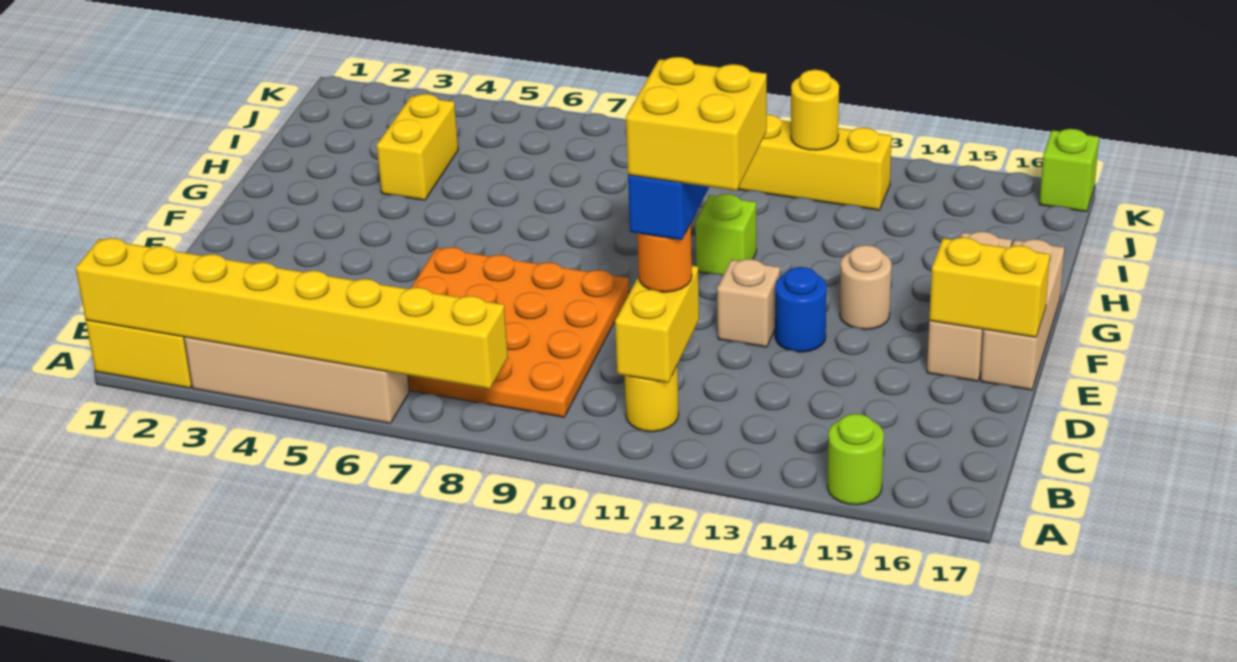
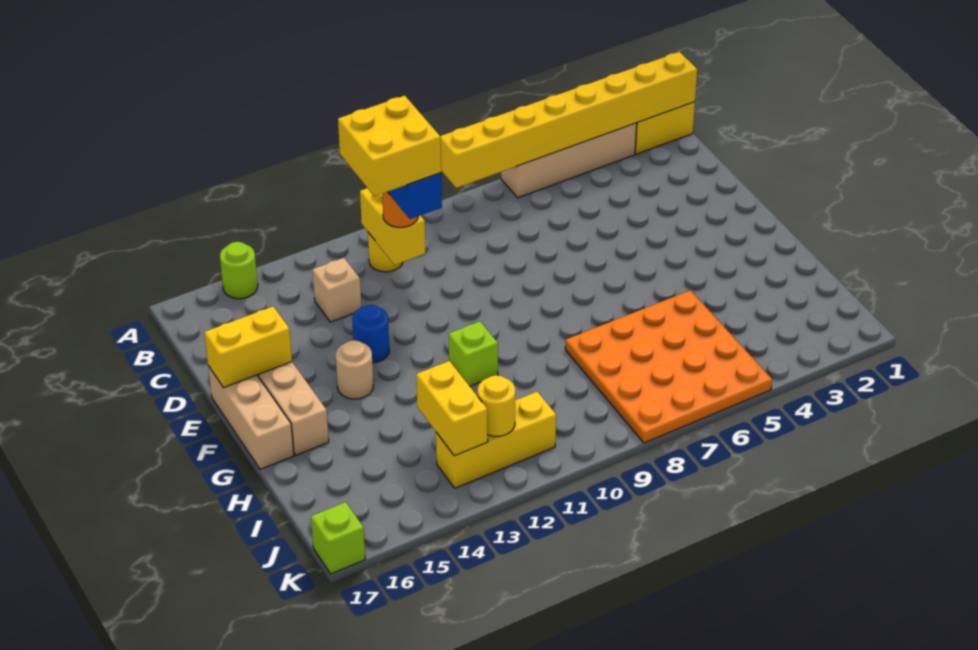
orange plate B6:E9 level 1 -> orange plate H5:K8 level 1
tan brick E12 level 1 -> tan brick C13 level 1
yellow brick H4:I4 level 1 -> yellow brick I13:J13 level 2

